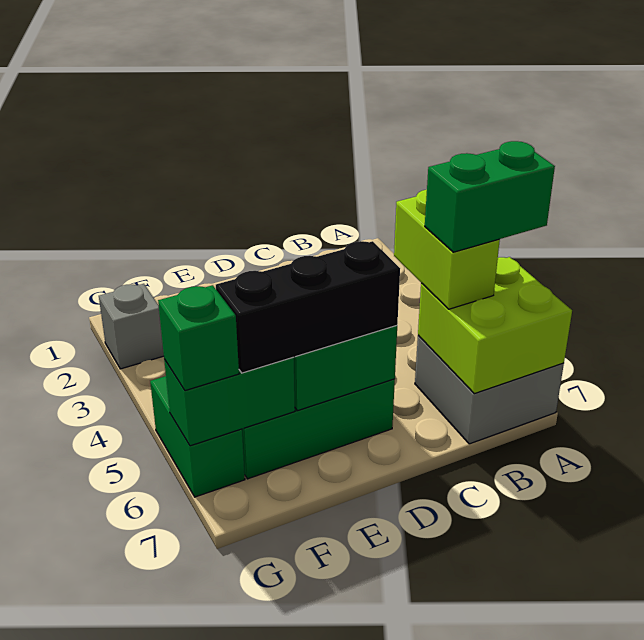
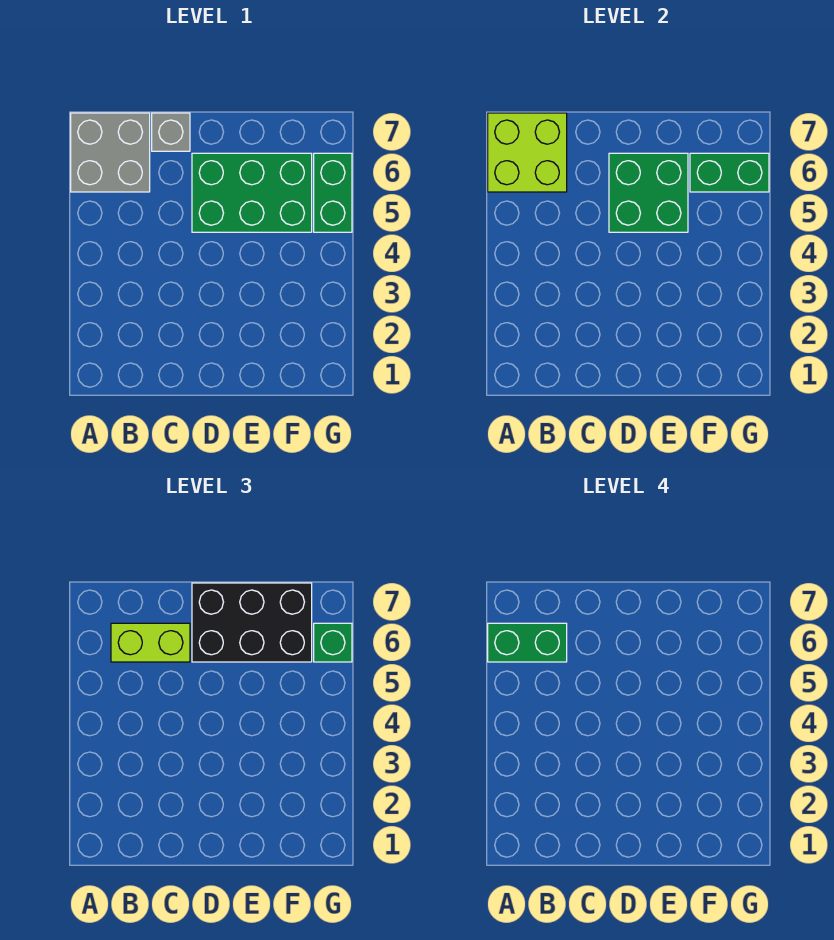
lime brick B5:B6 level 3 -> lime brick B6:C6 level 3
black brick D6:F6 level 3 -> black brick D6:F7 level 3
grey brick G2 level 1 -> grey brick C7 level 1

